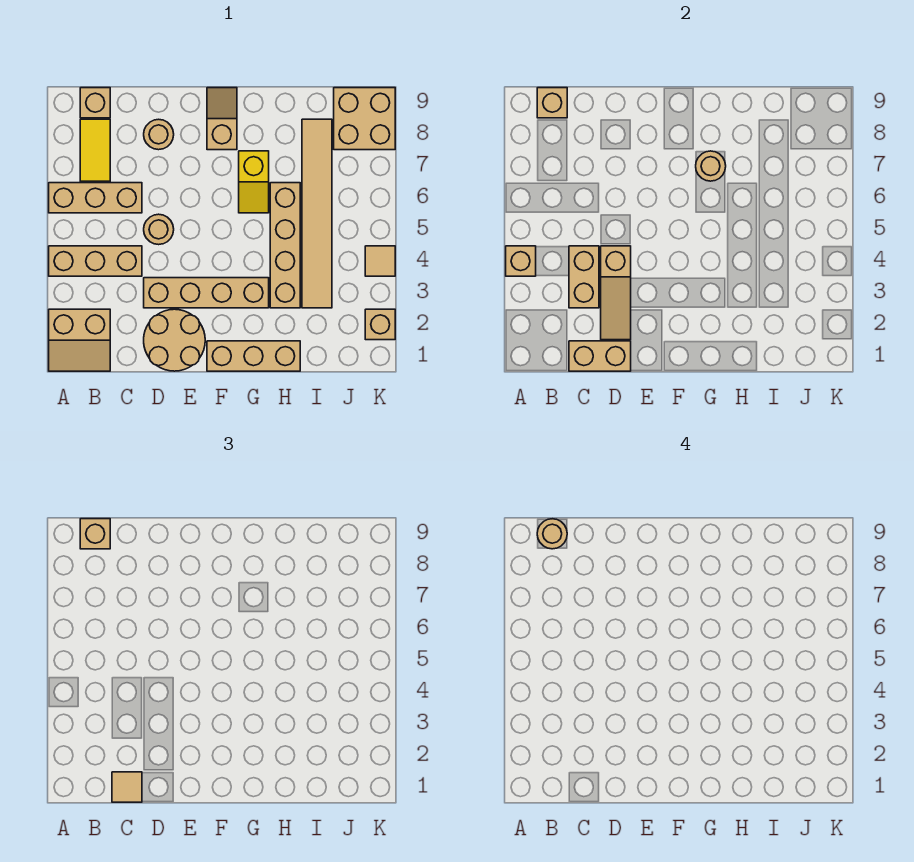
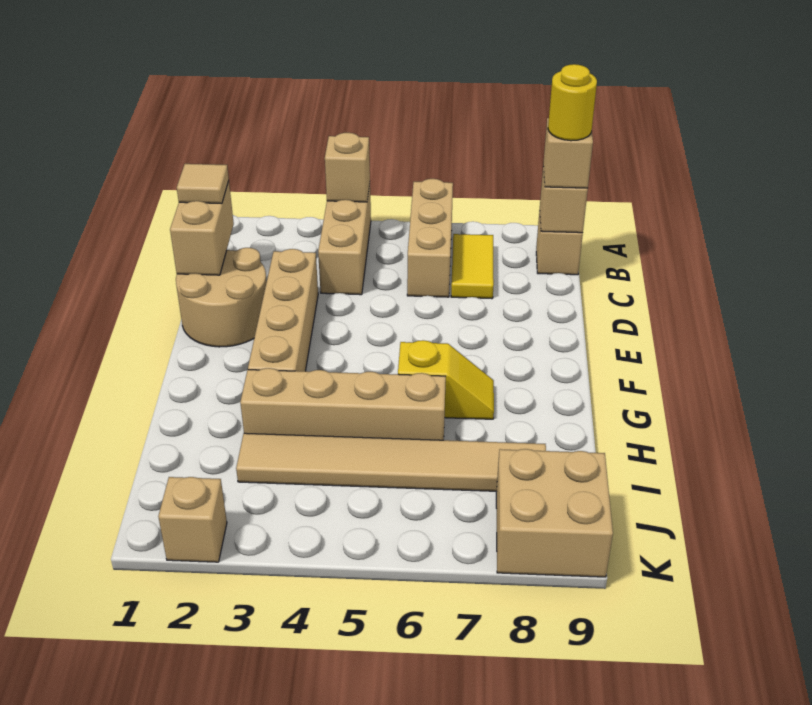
tan slope A1:B2 level 1 top 2 -> none
yellow tile B7:B8 level 1 -> yellow tile B7:C7 level 1
tan round brick B9 level 4 -> yellow round brick B9 level 4
tan brick C3:C4 level 2 -> none
tan slope D2:D4 level 2 top 4 -> none
tan round brick D5 level 1 -> none
tan round brick D8 level 1 -> none
tan brick F1:H1 level 1 -> none
tan slope F8:F9 level 1 top 8 -> none
yellow slope G6:G7 level 1 top 7 -> yellow slope G6:G7 level 1 top 6
tan round brick G7 level 2 -> none
tan tile K4 level 1 -> none

